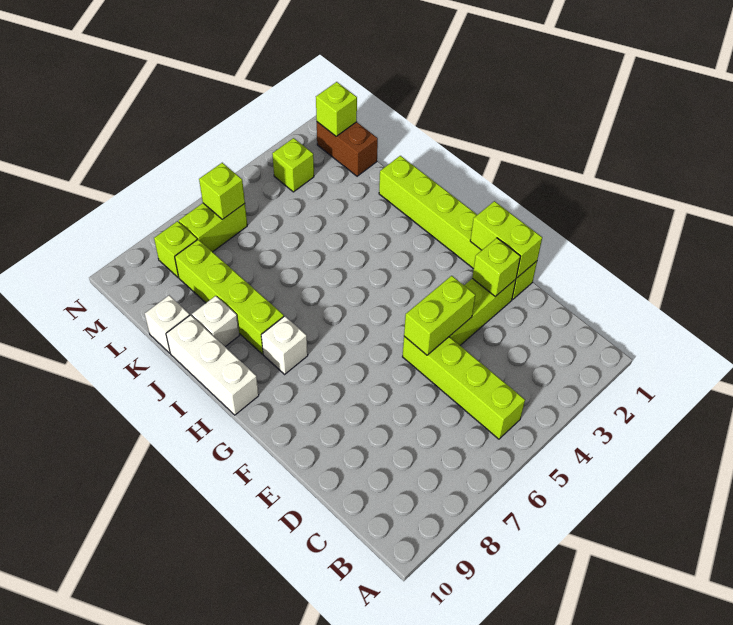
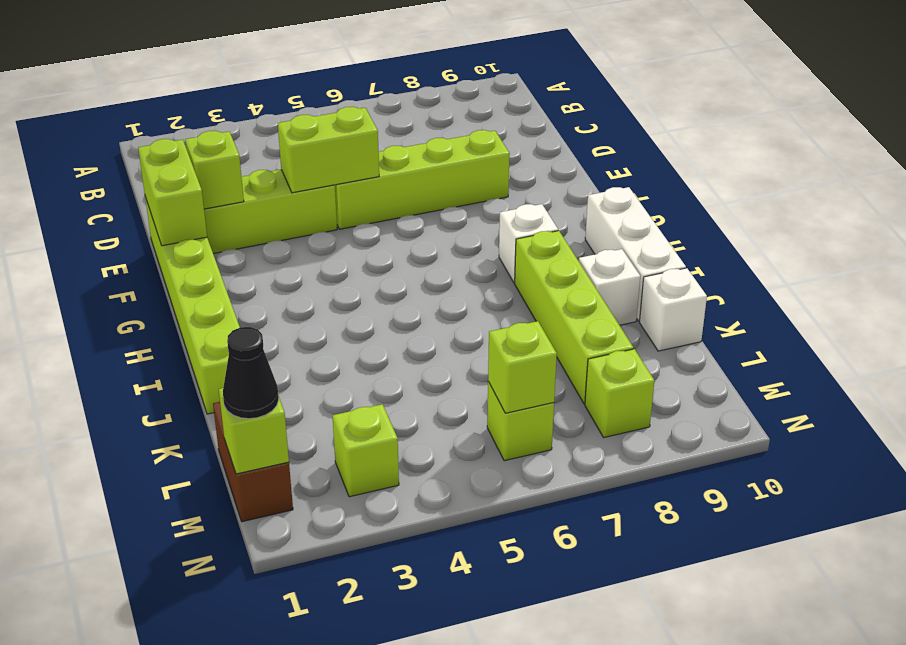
lime brick B5:E5 level 1 -> lime brick E5:E8 level 1
none -> black cone M1 level 3
lime brick M6:M7 level 1 -> lime brick M6 level 1

